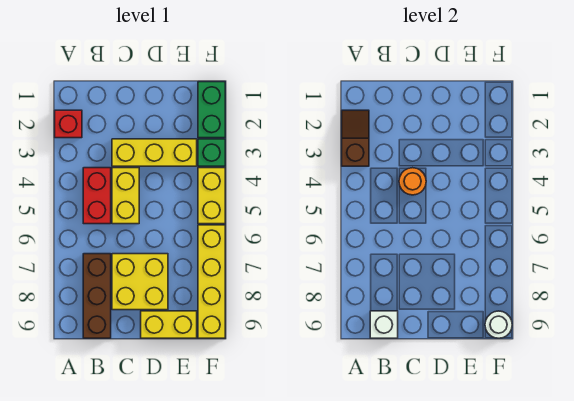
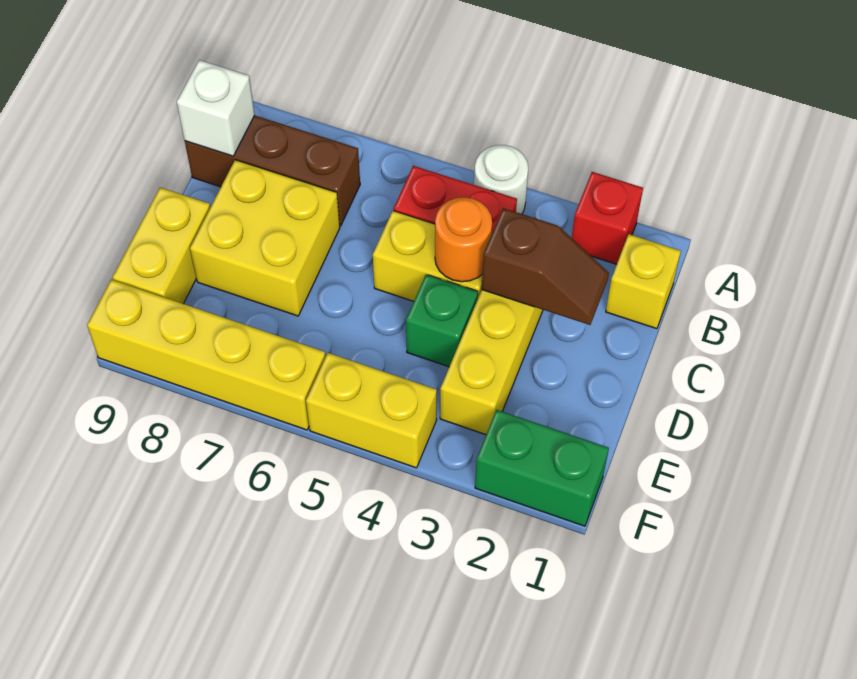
brown slope A2:A3 level 2 top 3 -> brown slope C2:C3 level 2 top 3
none -> yellow brick B1 level 1
green brick F3 level 1 -> green brick D4 level 1
white round brick F9 level 2 -> white round brick A4 level 1

